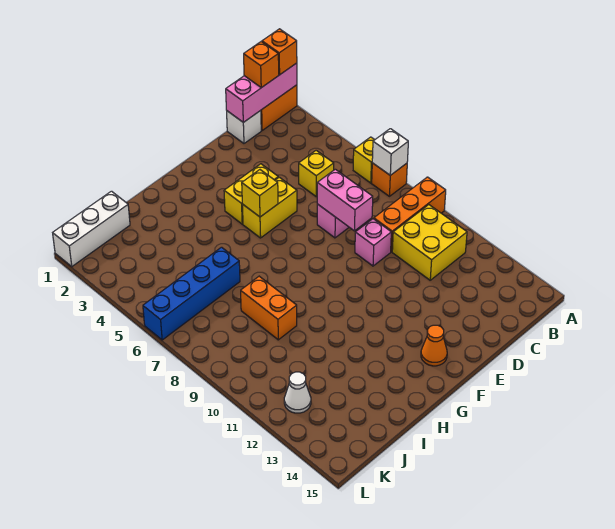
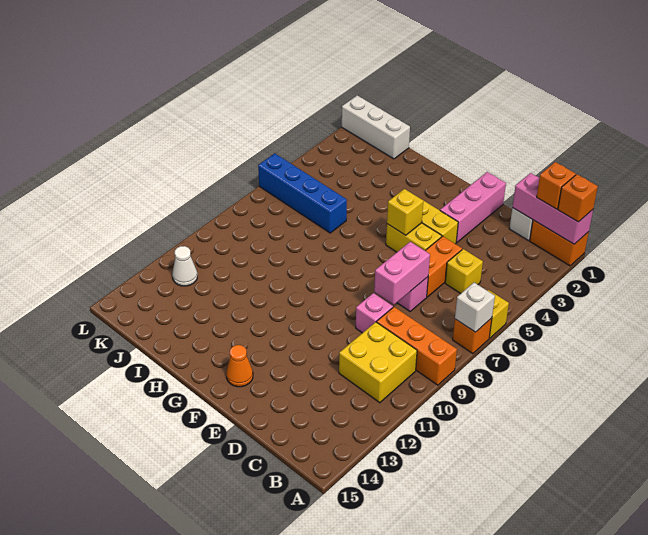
none -> pink brick E1:E3 level 1
orange brick I8:I9 level 1 -> orange brick D5:D6 level 1

